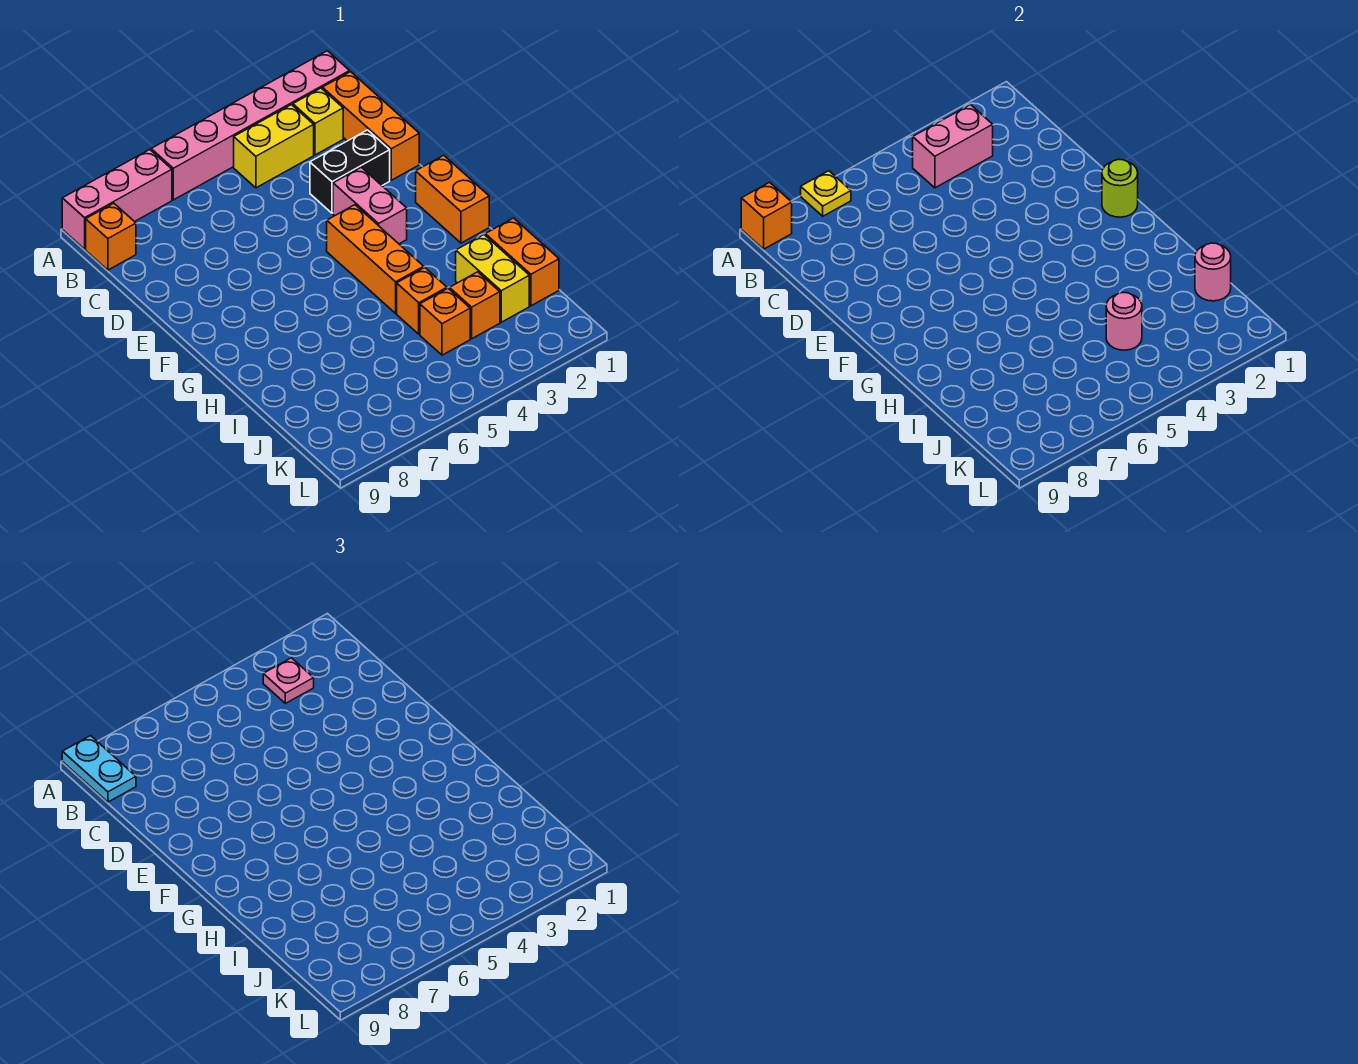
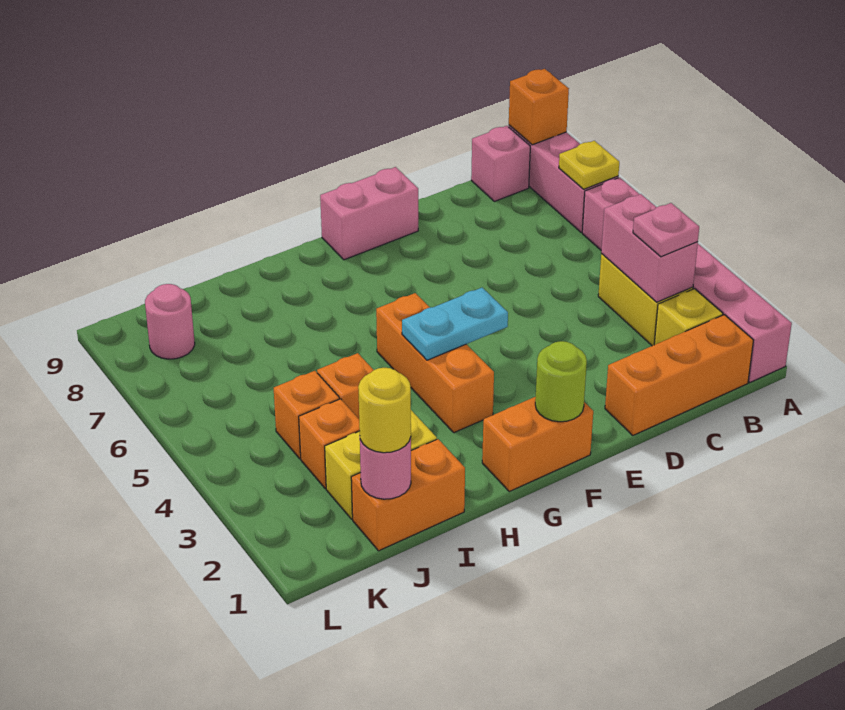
cyan plate A9:B9 level 3 -> cyan plate F4:G4 level 2
orange brick B9 level 1 -> pink brick B9 level 1
black brick D2:D3 level 1 -> none
pink brick E3:F3 level 1 -> pink brick E9:F9 level 1
orange brick F4:H4 level 1 -> orange brick G3:G5 level 1
none -> yellow round brick J1 level 3
pink round brick J4 level 2 -> pink round brick K8 level 1

